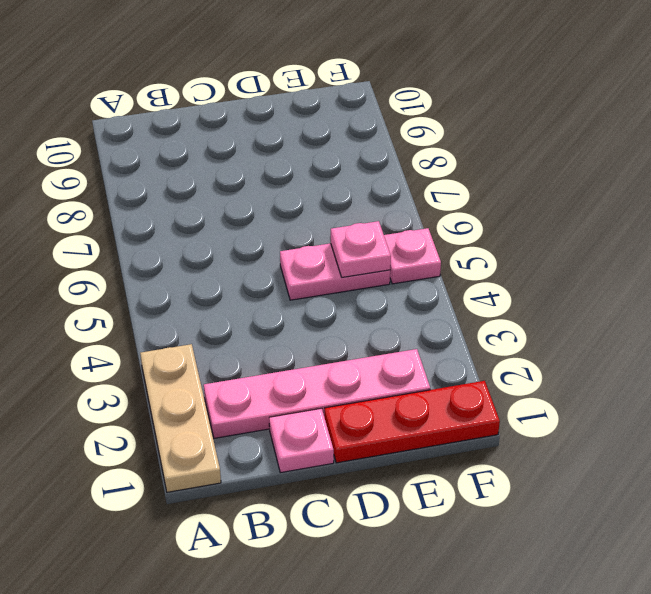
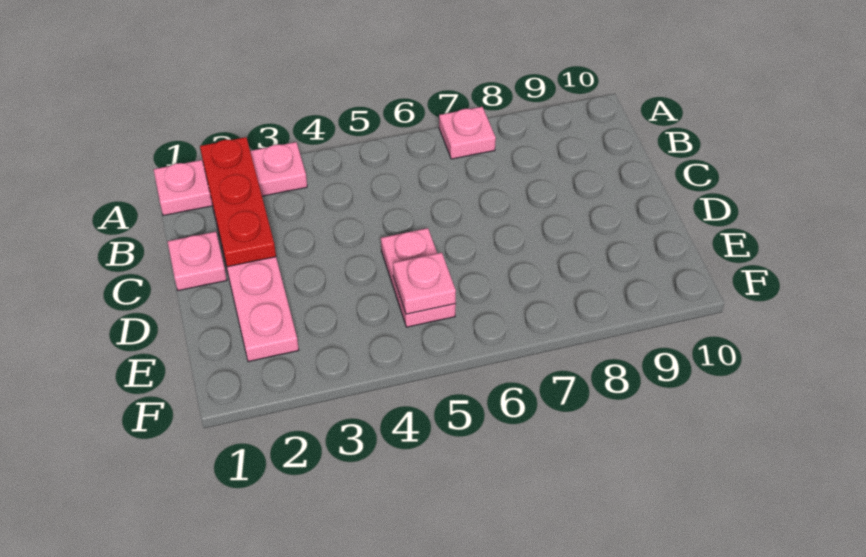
tan plate A1:A3 level 1 -> pink plate A1:A3 level 1
red plate D1:F1 level 1 -> red plate A2:C2 level 2
pink plate F5 level 1 -> pink plate A7 level 1

